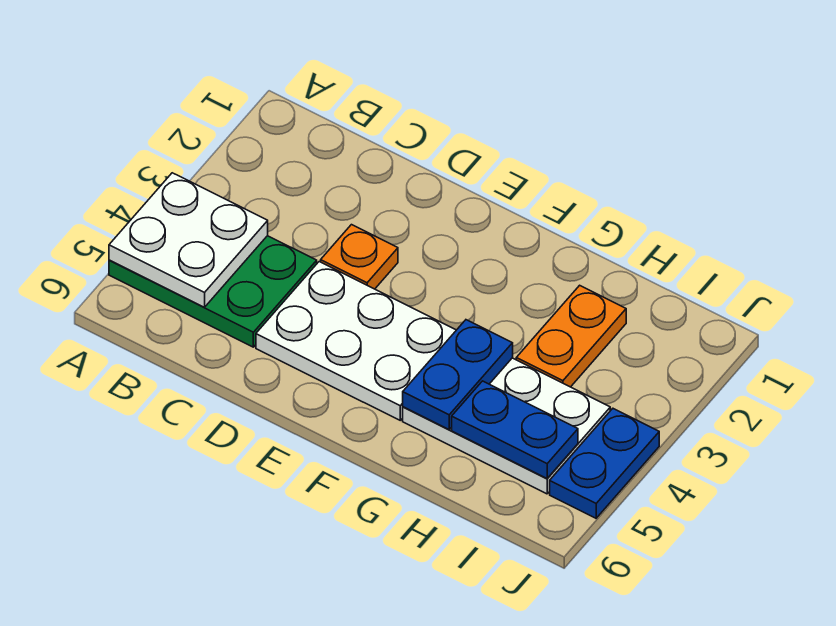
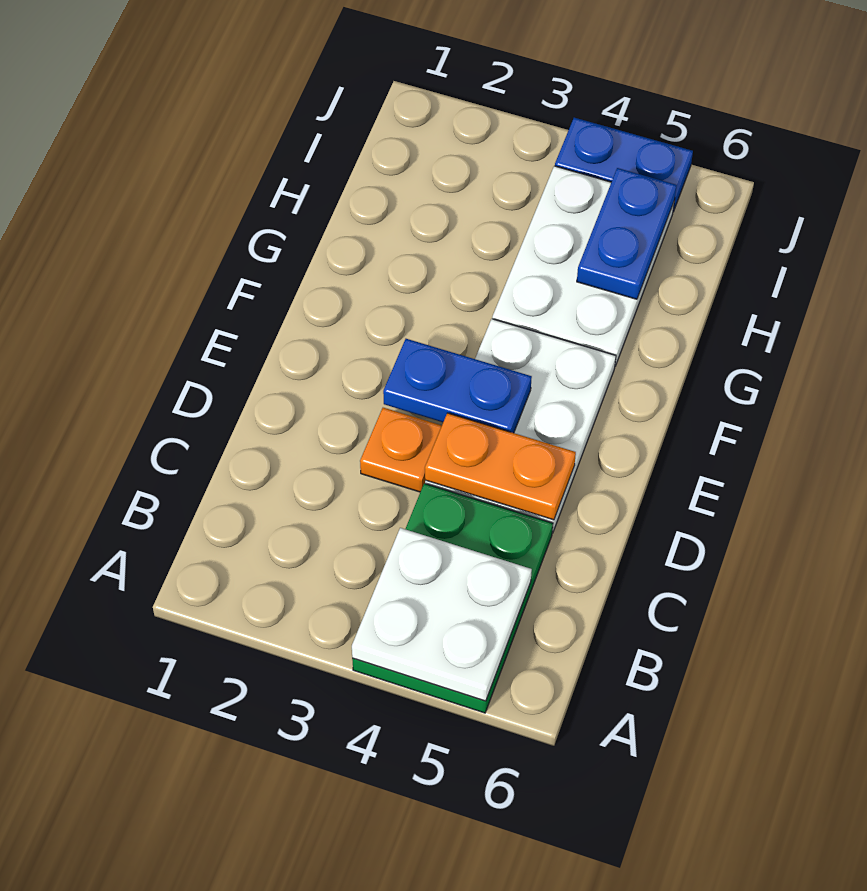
blue plate G4:G5 level 2 -> blue plate E3:E4 level 2
orange plate H2:H3 level 1 -> orange plate D4:D5 level 2

